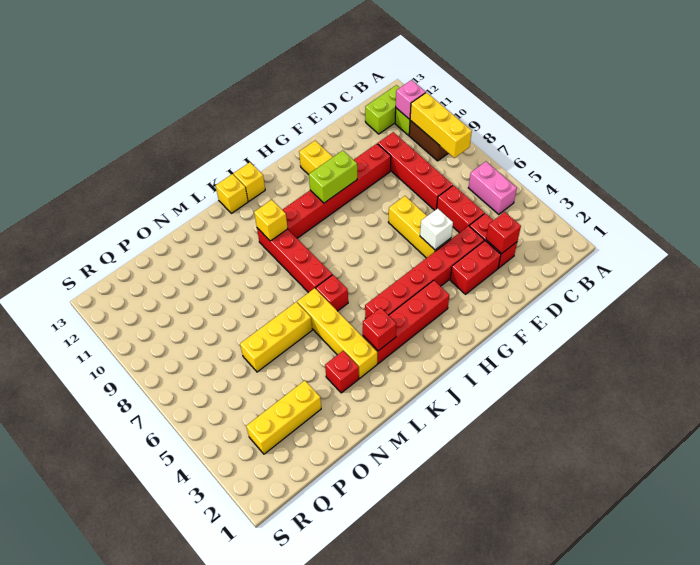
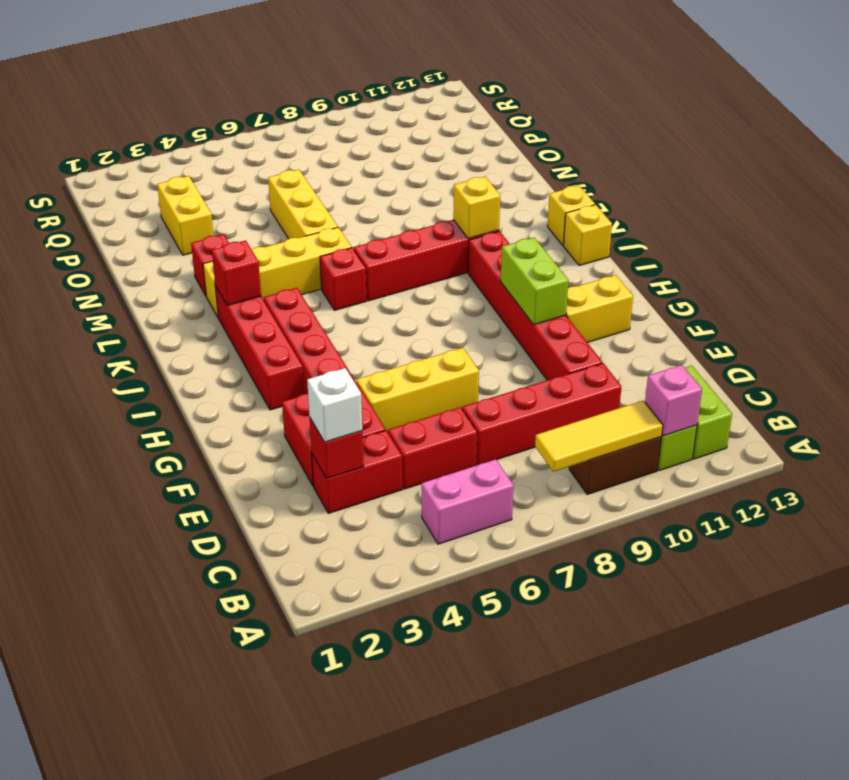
yellow brick B8:B10 level 2 -> yellow tile B8:B10 level 2
white brick F5 level 2 -> white brick D3 level 3
yellow brick O3:Q3 level 1 -> yellow brick O3:P3 level 1

